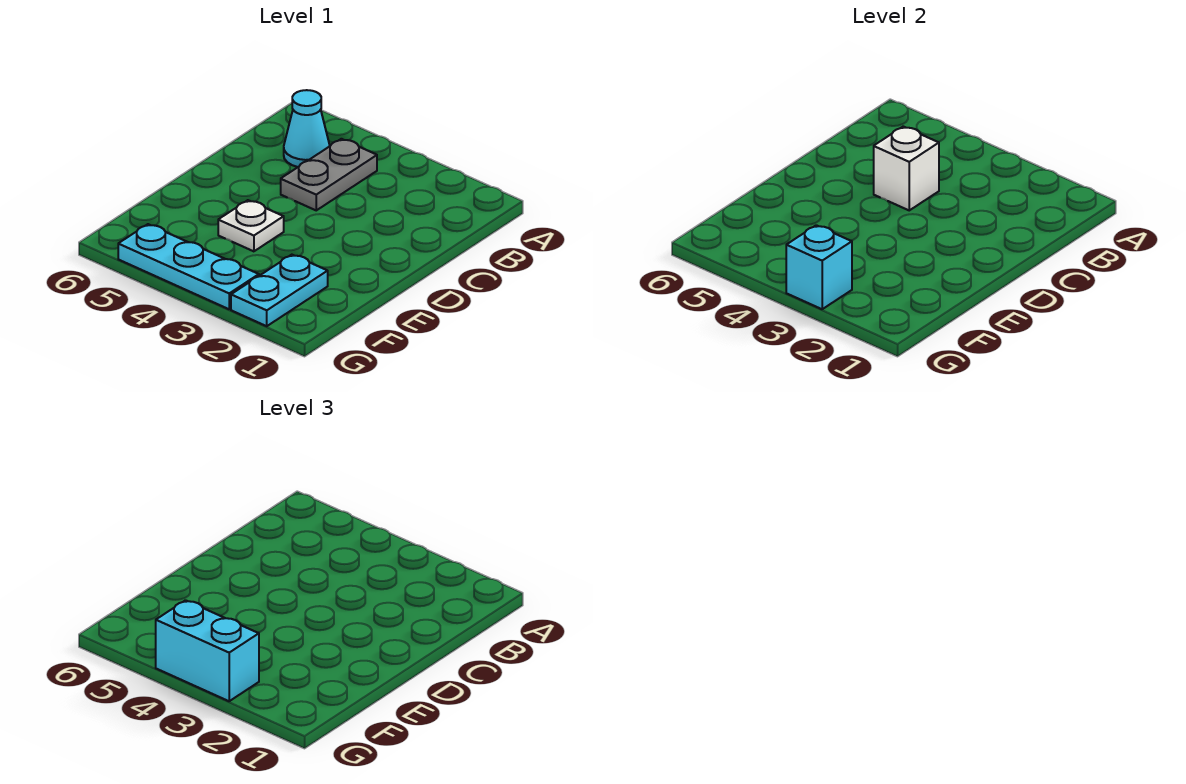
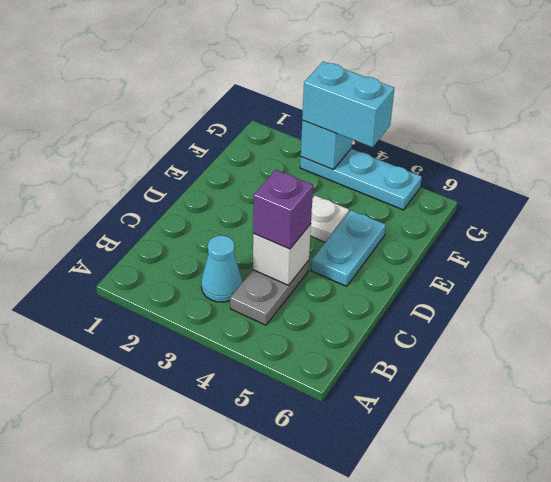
cyan cone B5 level 1 -> cyan cone B3 level 1
none -> purple brick C4 level 3
cyan plate F2:G2 level 1 -> cyan plate D5:E5 level 1

